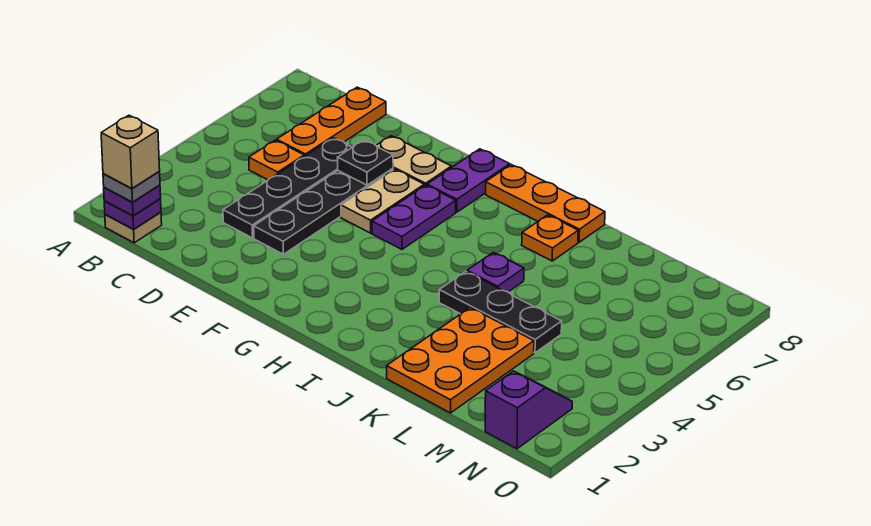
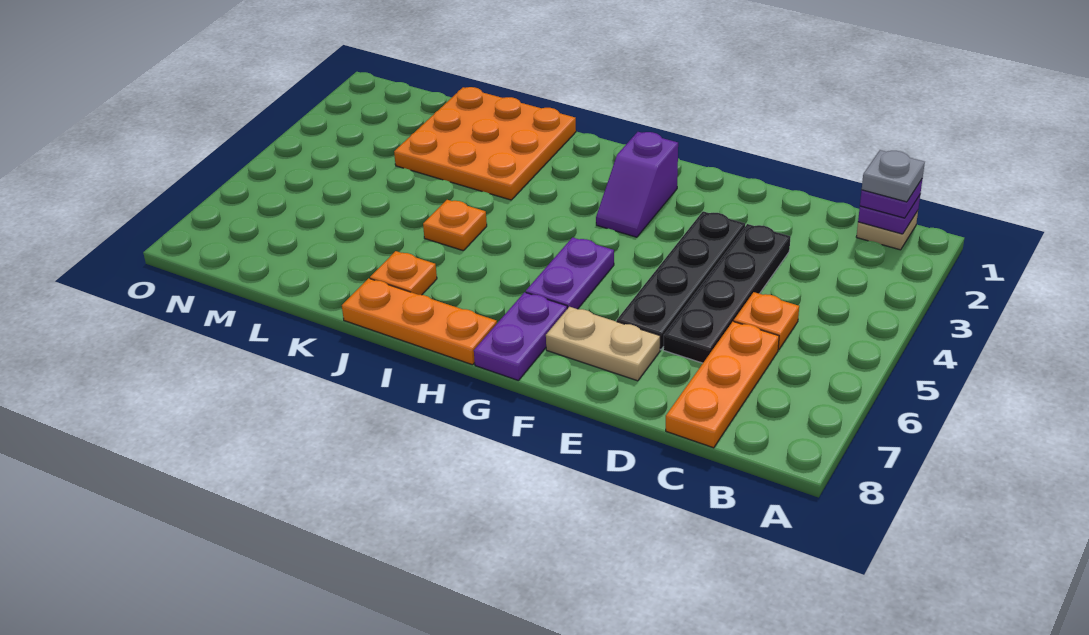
tan brick B1 level 5 -> none
black plate E6 level 2 -> none
tan plate F5:F6 level 1 -> none
black plate J4:L4 level 1 -> none
purple plate J5 level 1 -> orange plate J5 level 1
orange plate K1:L3 level 1 -> orange plate J1:L3 level 1
purple slope N1:N2 level 1 top 1 -> purple slope G2:G3 level 1 top 2

